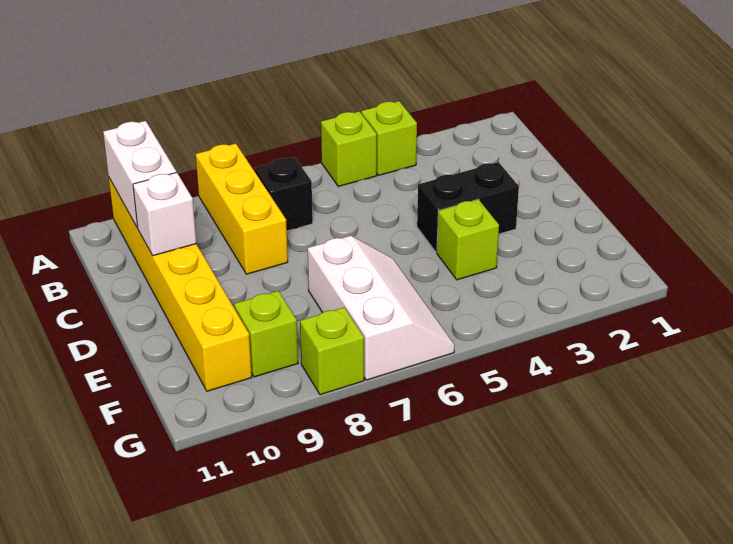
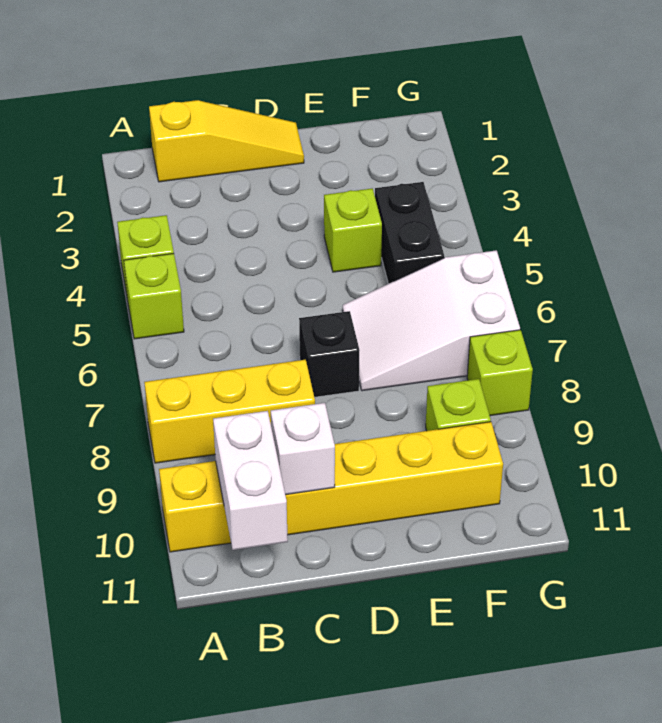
white brick A10:B10 level 2 -> white brick B10:B11 level 2
none -> yellow slope B1:D1 level 1 top B
black brick B7 level 1 -> black brick D7 level 1
black brick D3:D4 level 1 -> black brick F4:F5 level 1
white slope E6:G7 level 1 top 7 -> white slope E6:G7 level 1 top G

